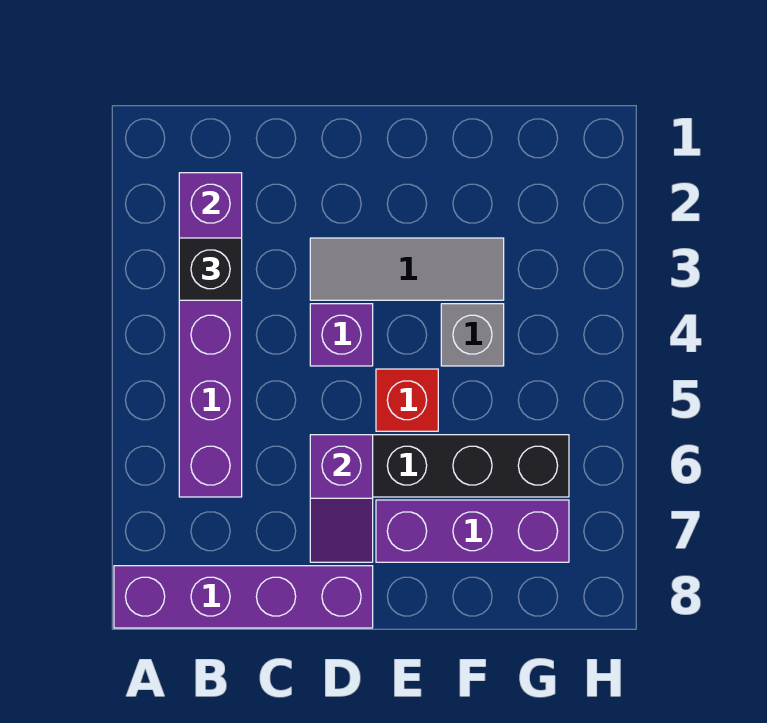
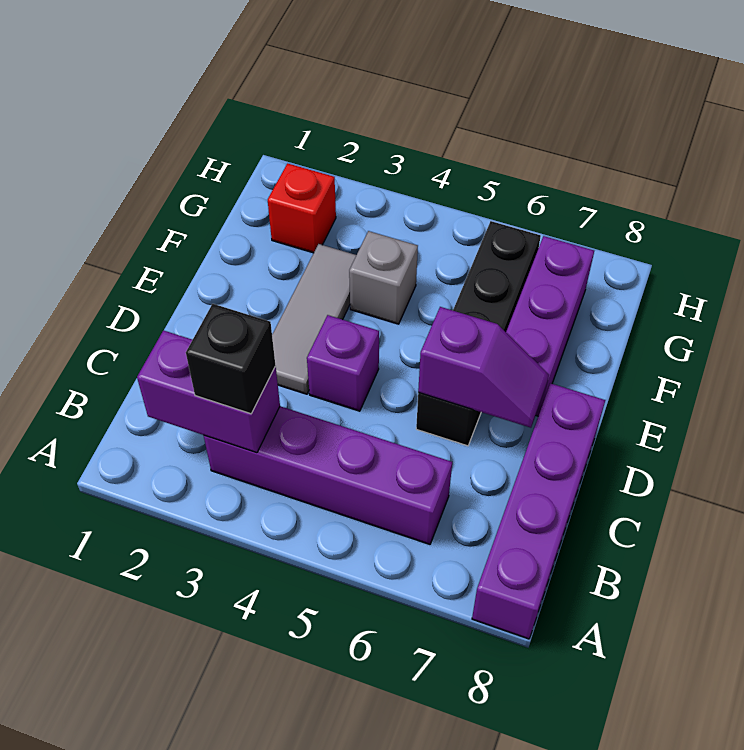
red brick E5 level 1 -> red brick G2 level 1

